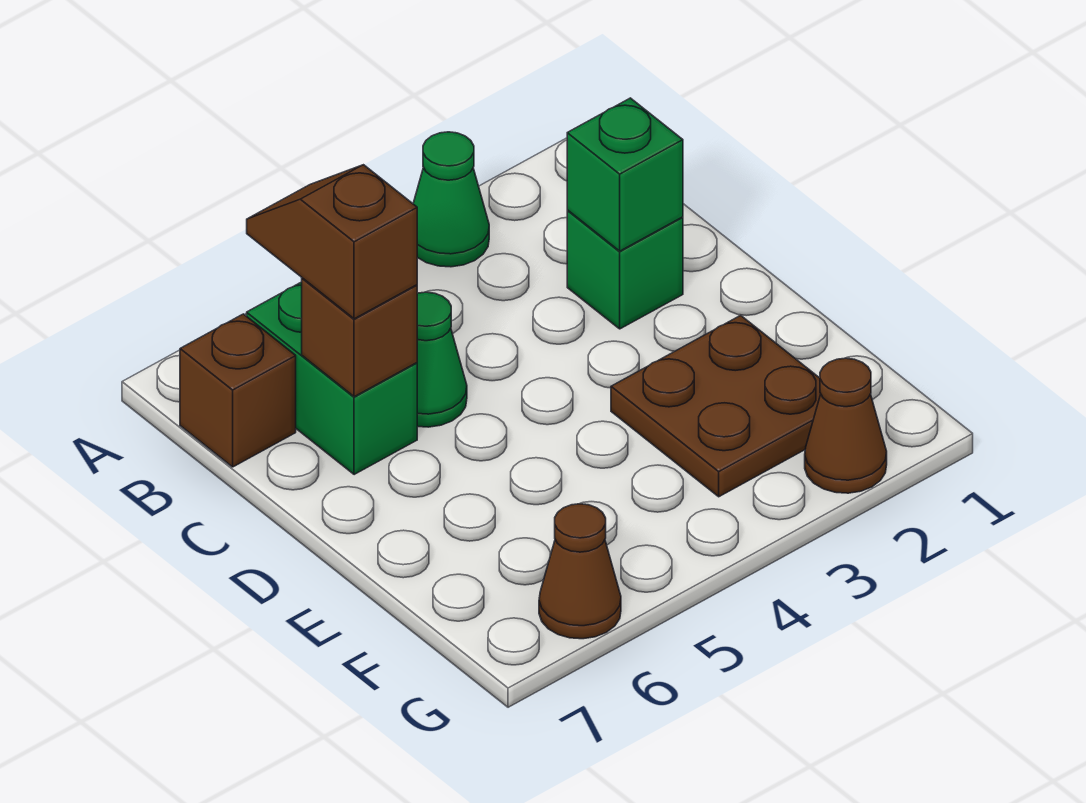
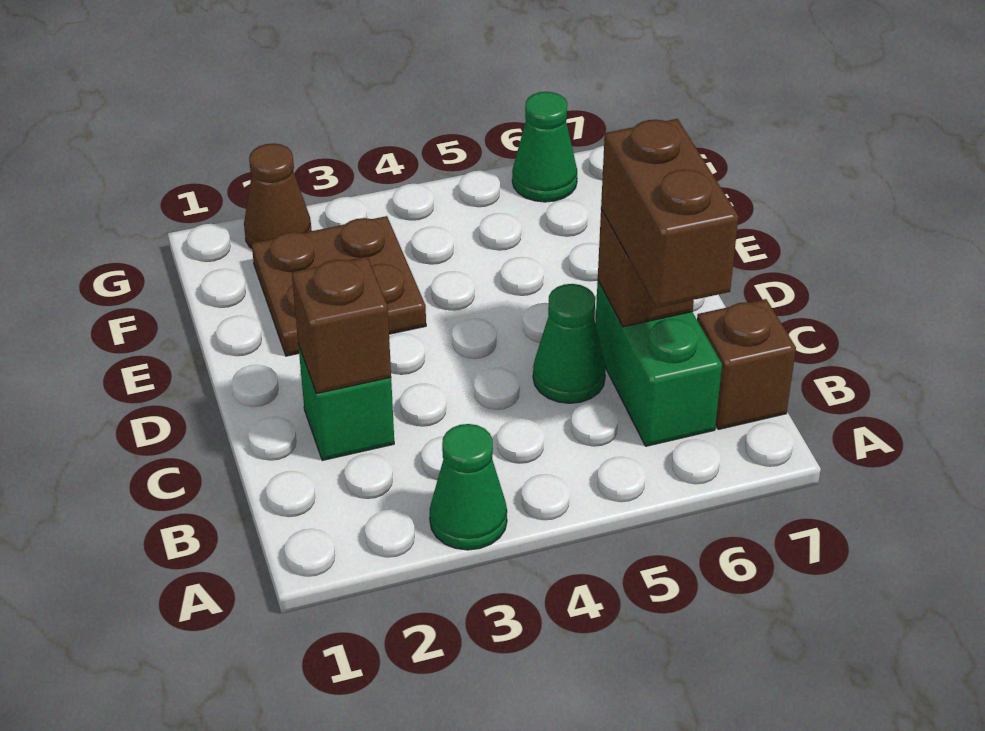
brown slope B6:C6 level 3 top C -> brown brick B6:C6 level 3
green brick C2 level 2 -> brown brick C2 level 2
brown cone G6 level 1 -> green cone G6 level 1

